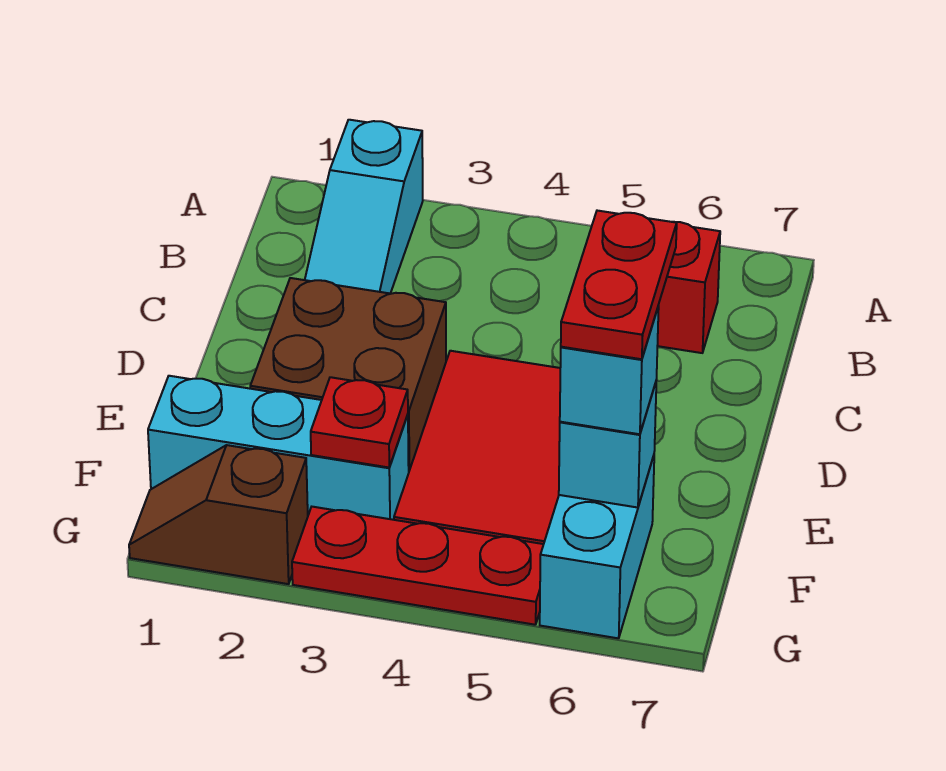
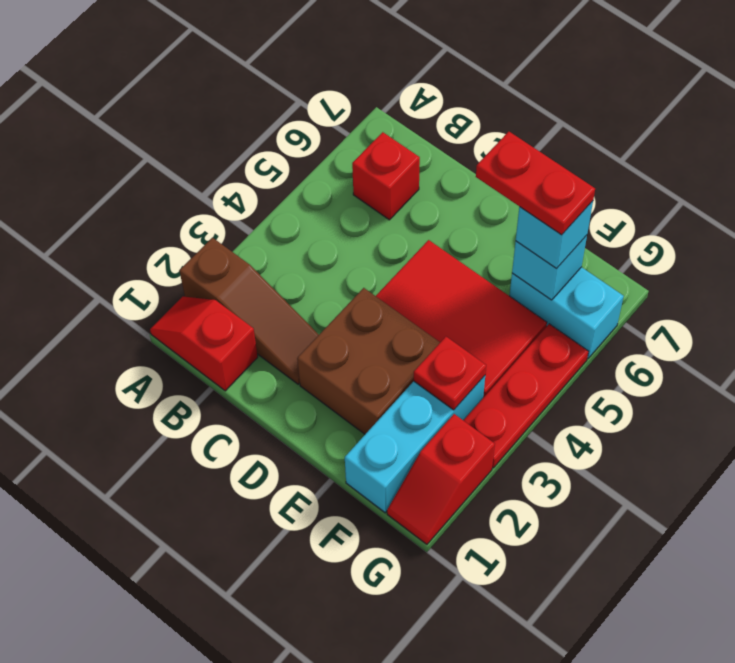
none -> red slope A1:B1 level 1 top B
cyan slope A2:C2 level 1 top A -> brown slope A2:C2 level 1 top A
brown slope G1:G2 level 1 top 2 -> red slope G1:G2 level 1 top 2

